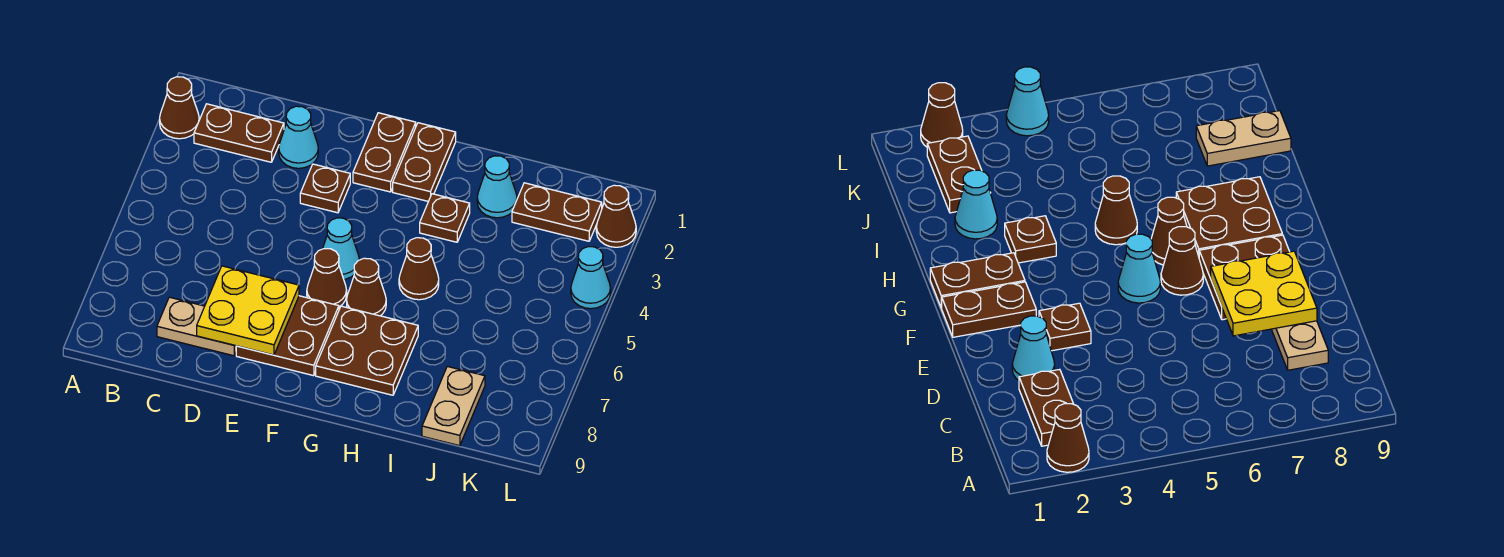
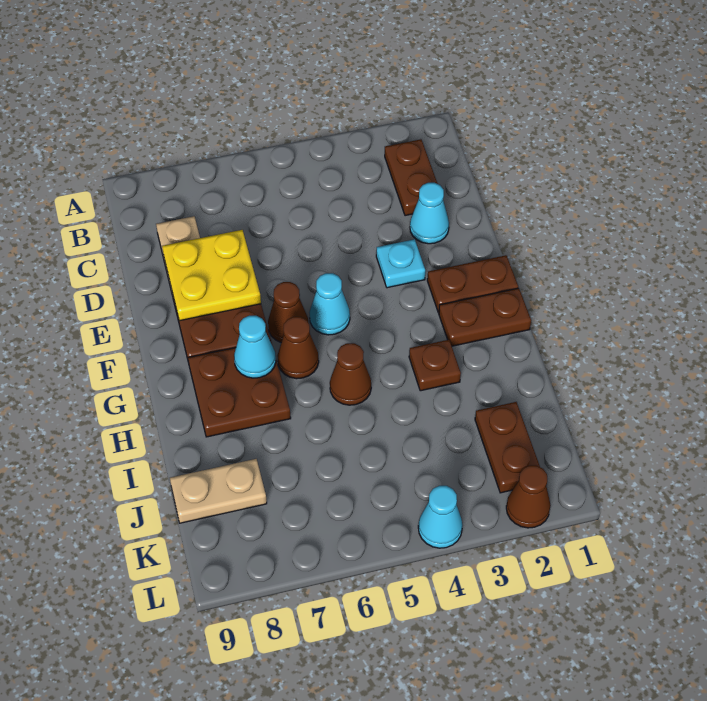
brown cone A2 level 1 -> none
brown plate E3 level 1 -> cyan plate E3 level 1
cyan cone I2 level 1 -> cyan cone G7 level 2

